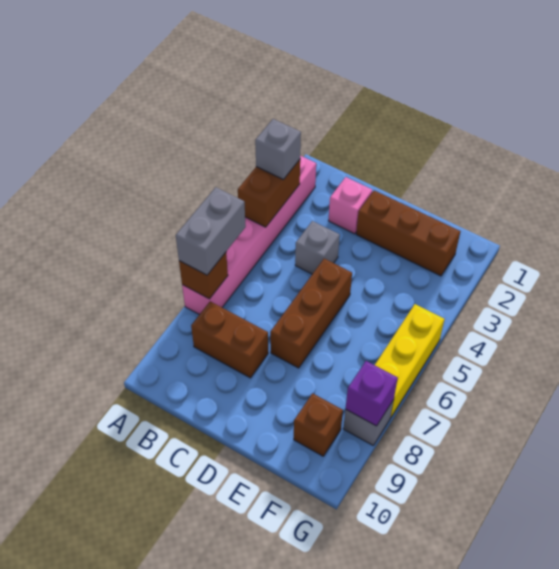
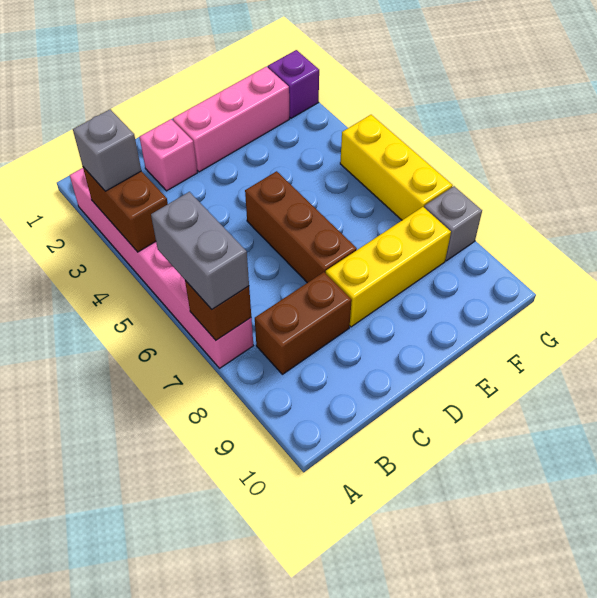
grey brick C4 level 1 -> none
brown brick D2:F2 level 1 -> pink brick D2:F2 level 1
none -> yellow brick D8:F8 level 1
brown brick F9 level 1 -> none
purple brick G8 level 2 -> purple brick G2 level 1

